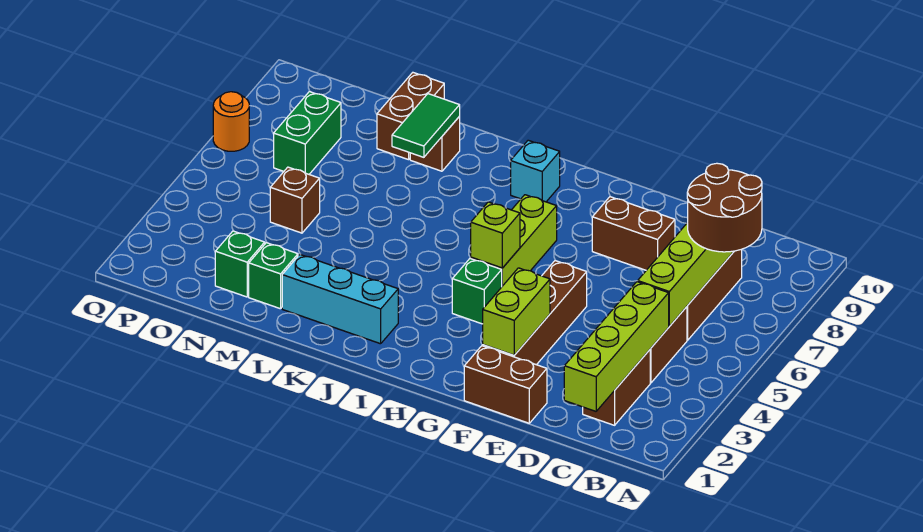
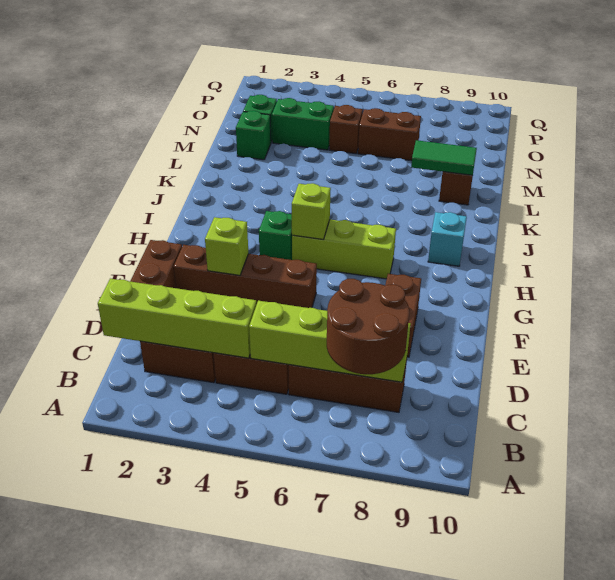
lime brick F2:F3 level 2 -> lime brick F3 level 2
cyan brick J2:L2 level 1 -> none
brown brick M9:M10 level 1 -> brown brick N6:N7 level 1
green brick O7:O8 level 1 -> green brick N3:N4 level 1
orange round brick Q7 level 1 -> none

